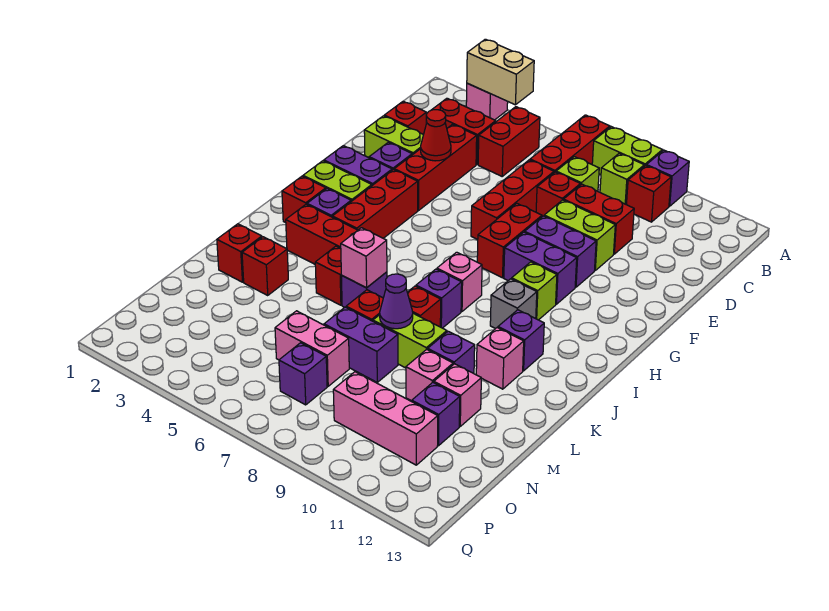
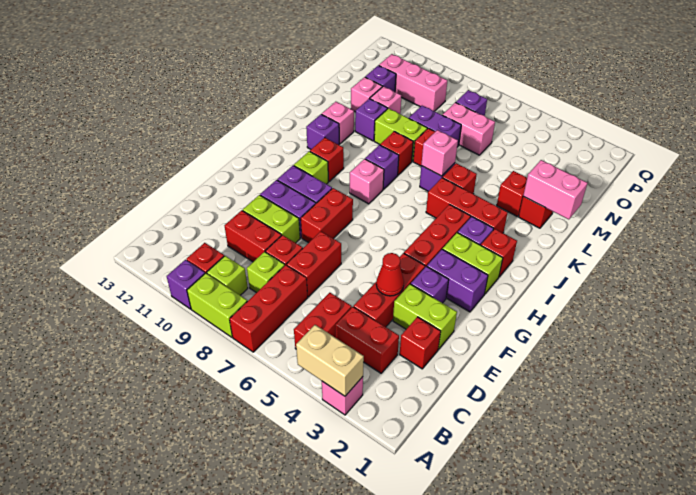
red brick D7:F7 level 1 -> red brick D7:E7 level 1
grey brick I10 level 1 -> red brick I10 level 1
none -> pink brick L1:L2 level 2
purple cone L8 level 2 -> none

